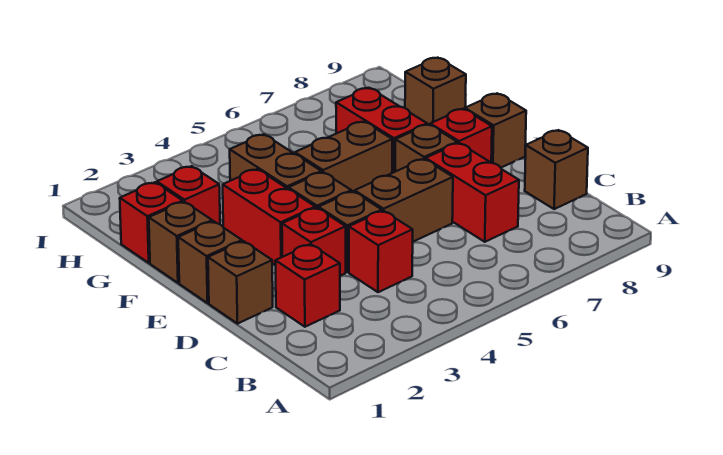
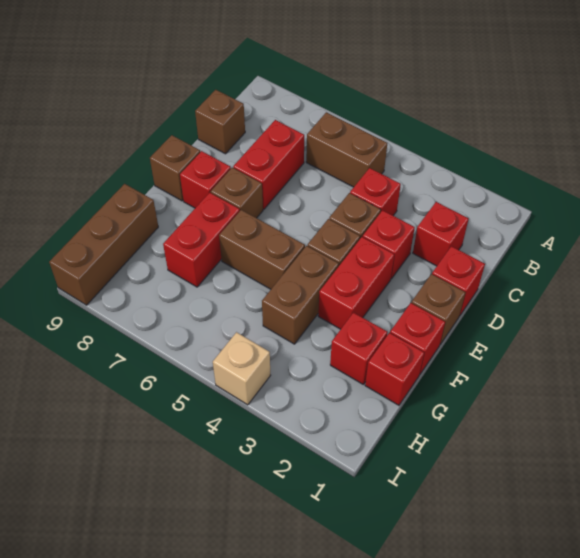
brown brick D1 level 1 -> red brick D1 level 1
brown brick D5:D6 level 1 -> brown brick B5:B6 level 1
brown brick F1 level 1 -> red brick F1 level 1
brown brick G9 level 1 -> brown brick G9:I9 level 1
none -> tan brick I4 level 1

